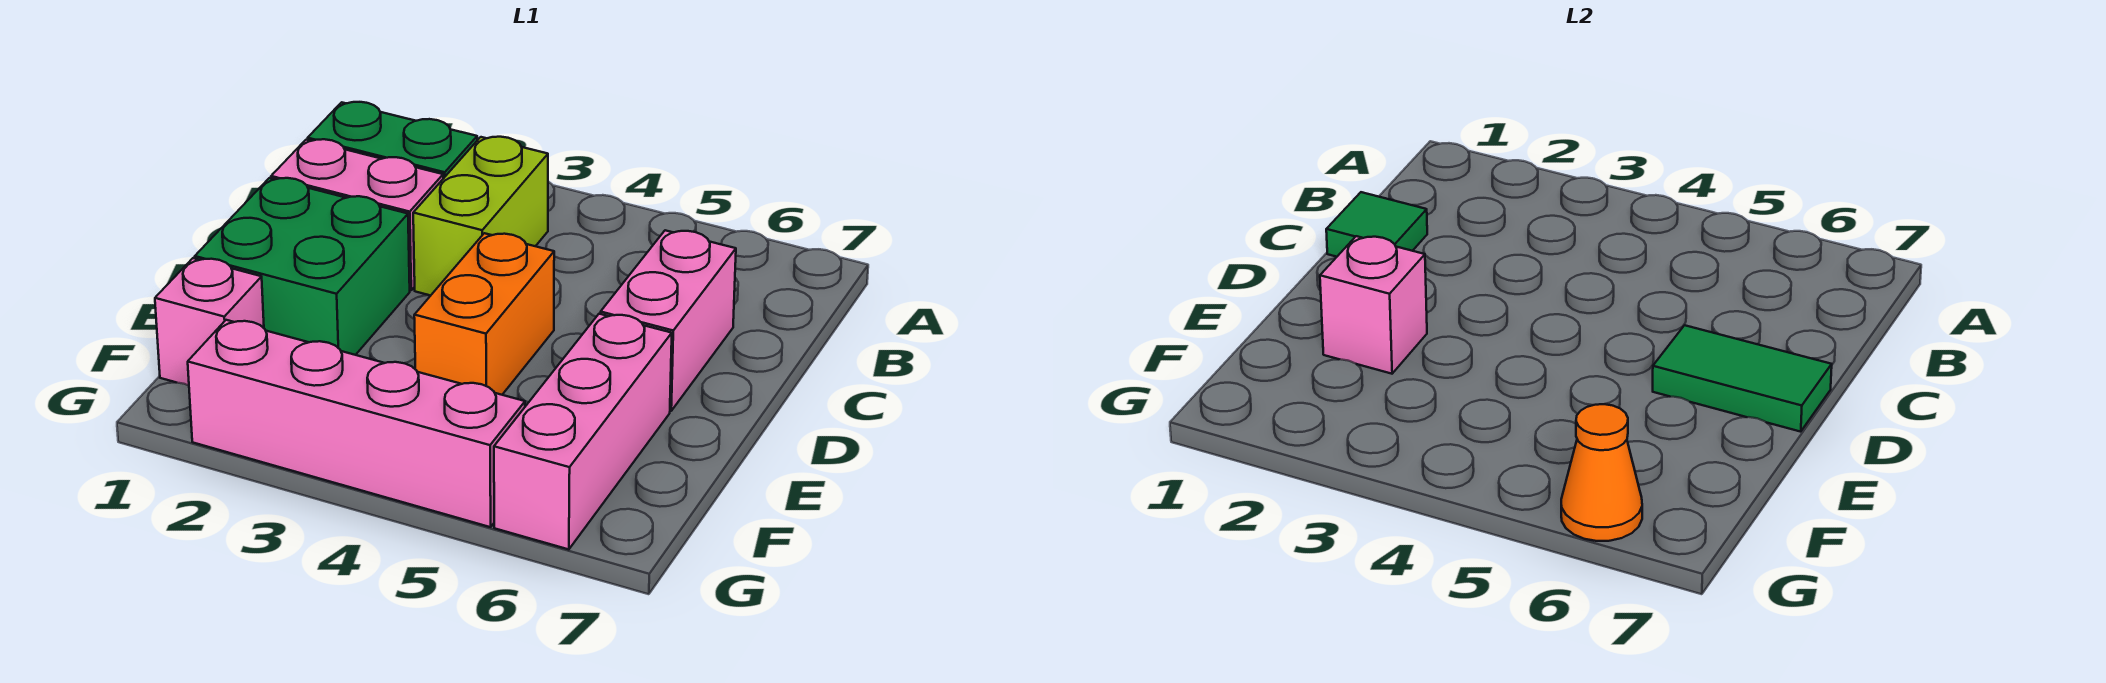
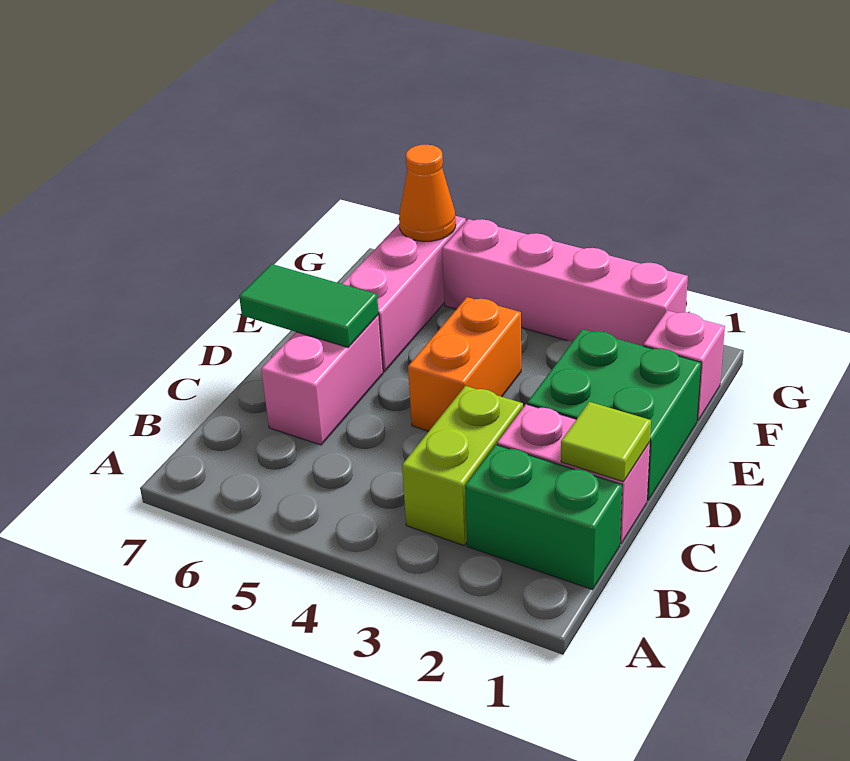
green tile C1 level 2 -> lime tile C1 level 2
pink brick E2 level 2 -> none

